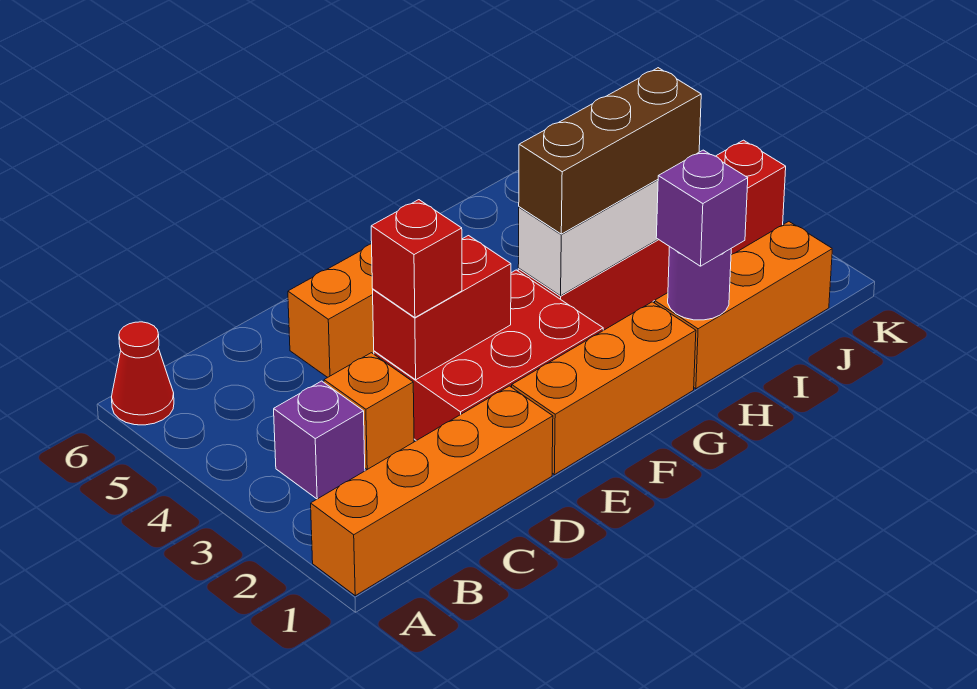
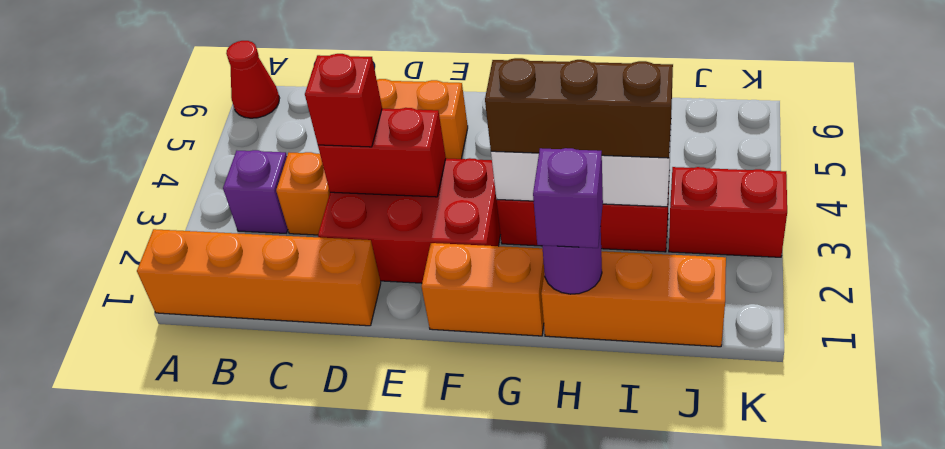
orange brick E1:G1 level 1 -> orange brick F1:G1 level 1

